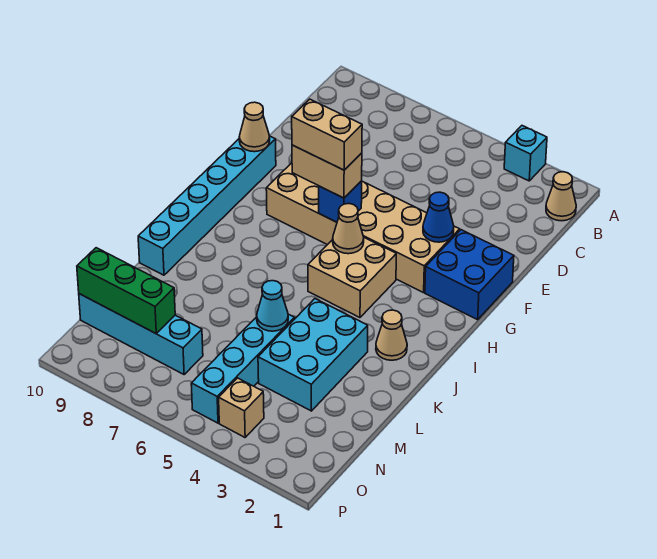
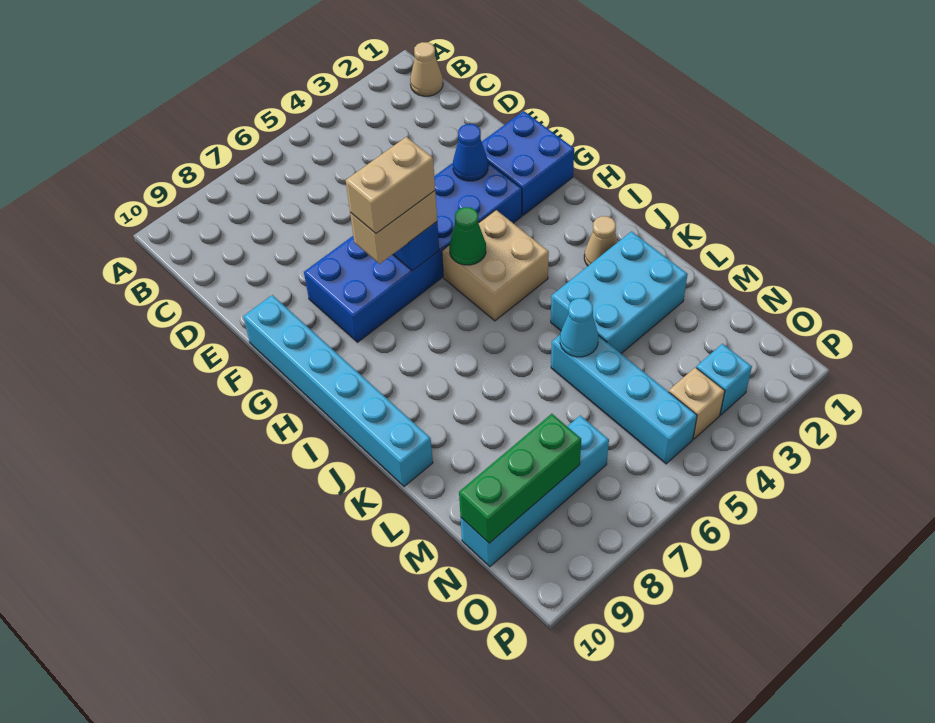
cyan brick A3 level 1 -> cyan brick O3 level 1
tan brick F3:G8 level 1 -> blue brick F3:G8 level 1
tan cone F10 level 2 -> none
tan cone H5 level 2 -> green cone H5 level 2
cyan brick K3:M4 level 1 -> cyan brick K2:L4 level 1

